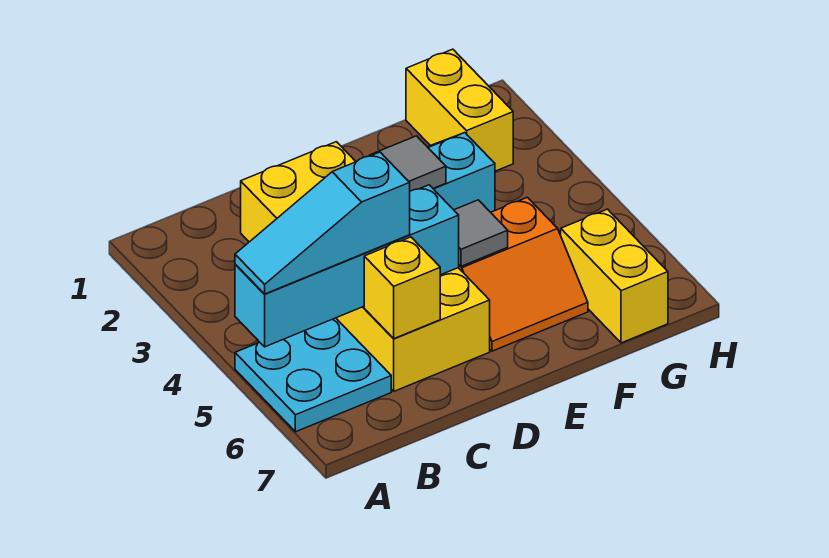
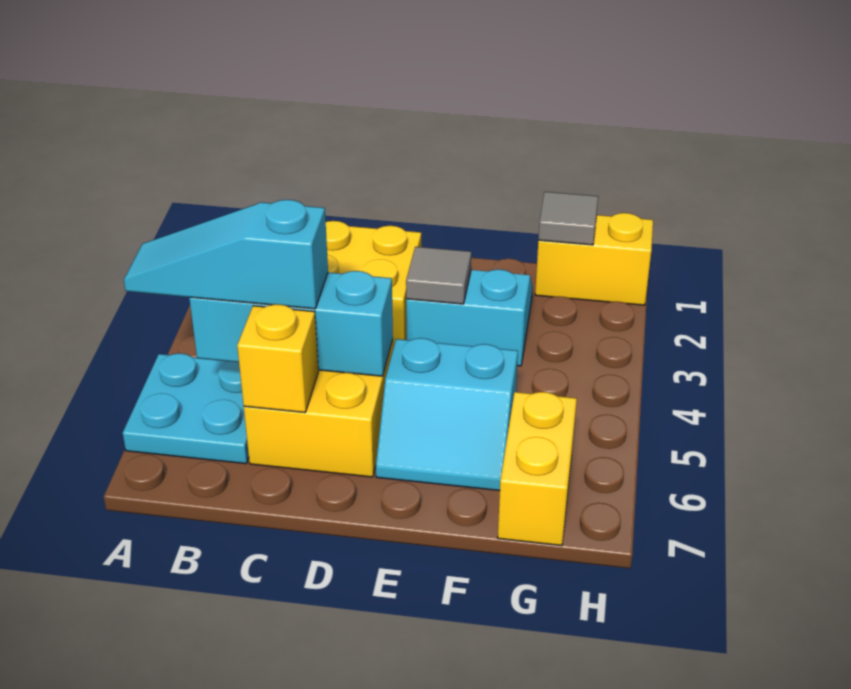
cyan brick A5:D5 level 2 -> cyan brick B5:D5 level 2
orange slope E5:F6 level 1 top 5 -> cyan slope E5:F6 level 1 top 5
grey tile E5 level 2 -> grey tile G1 level 2
yellow brick G1:G2 level 1 -> yellow brick G1:H1 level 1

